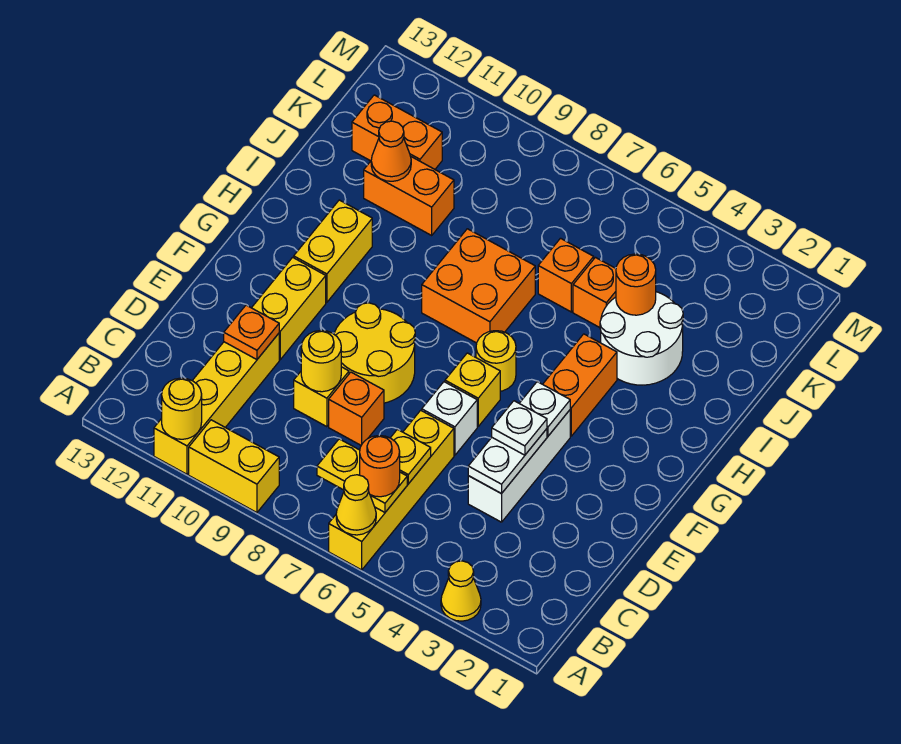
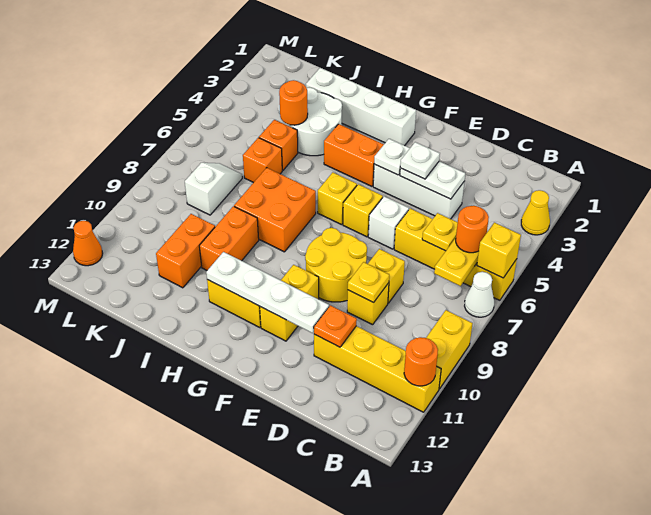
yellow cone A6 level 2 -> yellow brick A6 level 2
none -> white cone A7 level 1
yellow round brick A11 level 2 -> orange round brick A11 level 2
orange brick D8 level 1 -> yellow brick D8 level 1
yellow round brick D9 level 2 -> yellow plate D9 level 2
yellow brick E11:F11 level 1 -> yellow brick F10:F11 level 1
none -> white plate E11:H11 level 2
none -> white brick G2:J2 level 1
yellow round brick G6 level 1 -> yellow brick G6 level 1
orange cone J11 level 2 -> orange cone M12 level 1
none -> white slope K7:K8 level 1 top 8
orange brick K11:K12 level 1 -> orange brick I9:I10 level 1

